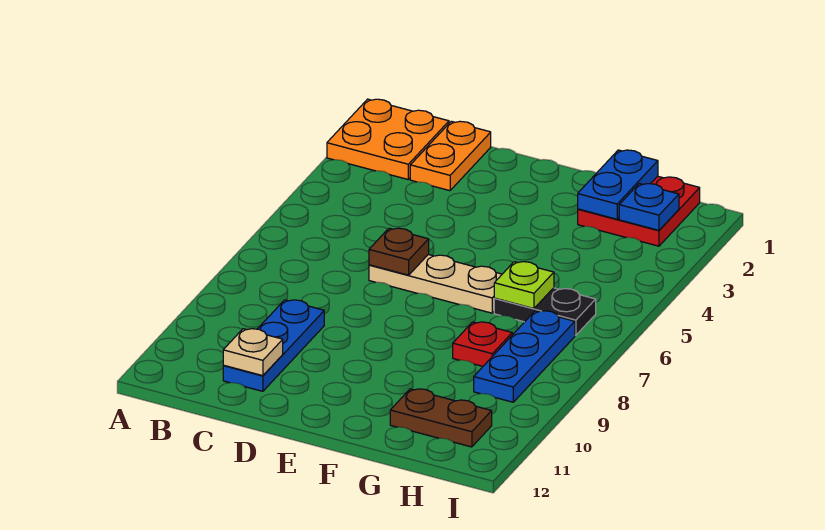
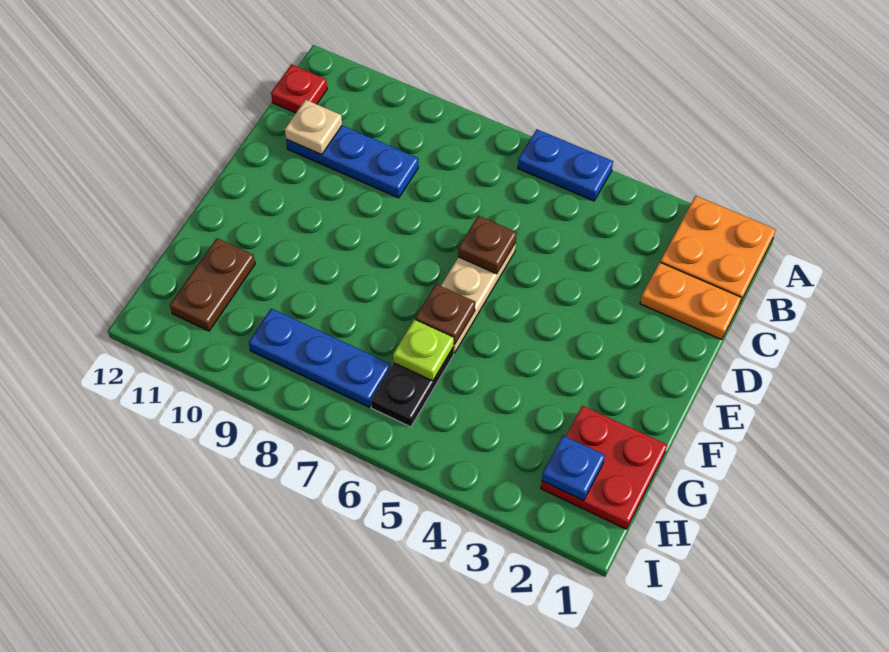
none -> brown plate F6 level 2
blue plate G1:G2 level 2 -> blue plate A5:A6 level 1
red plate G8 level 1 -> red plate B12 level 1

